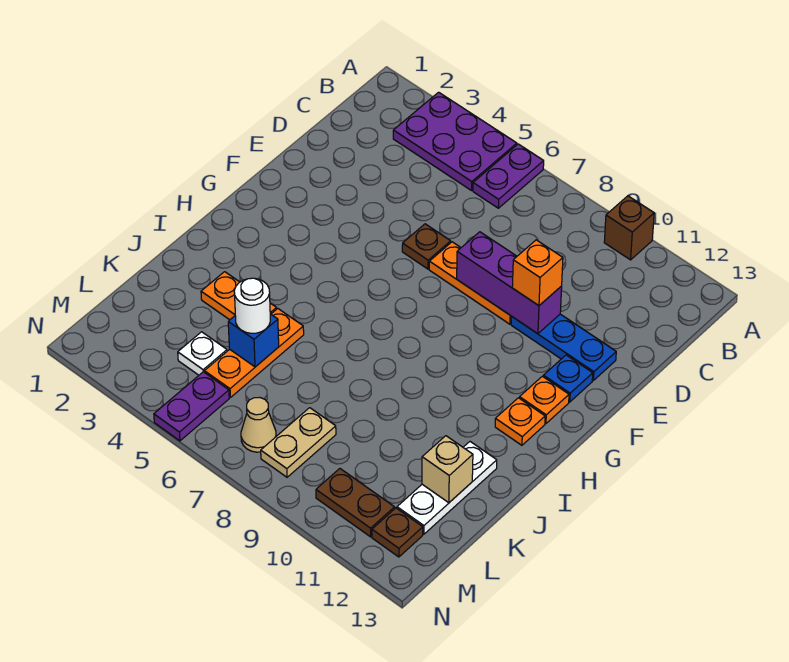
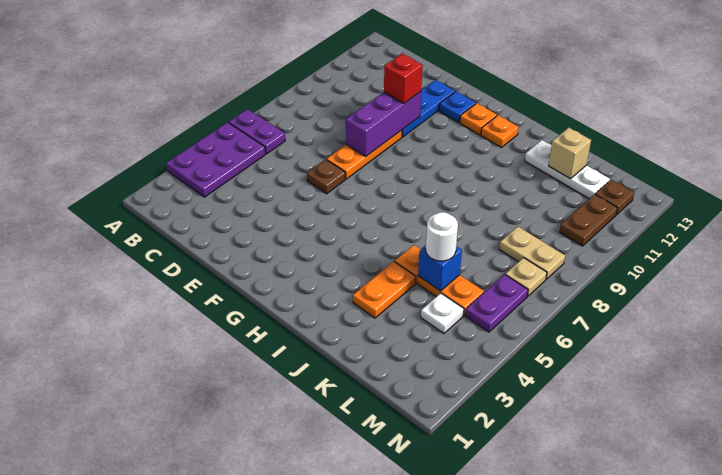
brown brick A10 level 1 -> none
orange brick E10 level 3 -> red brick E10 level 3
purple plate M5:N5 level 1 -> purple plate M5:M6 level 1
tan cone M7 level 1 -> tan plate M7 level 1

